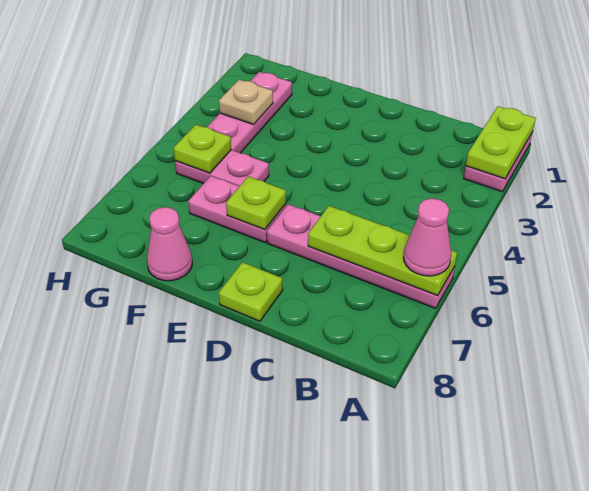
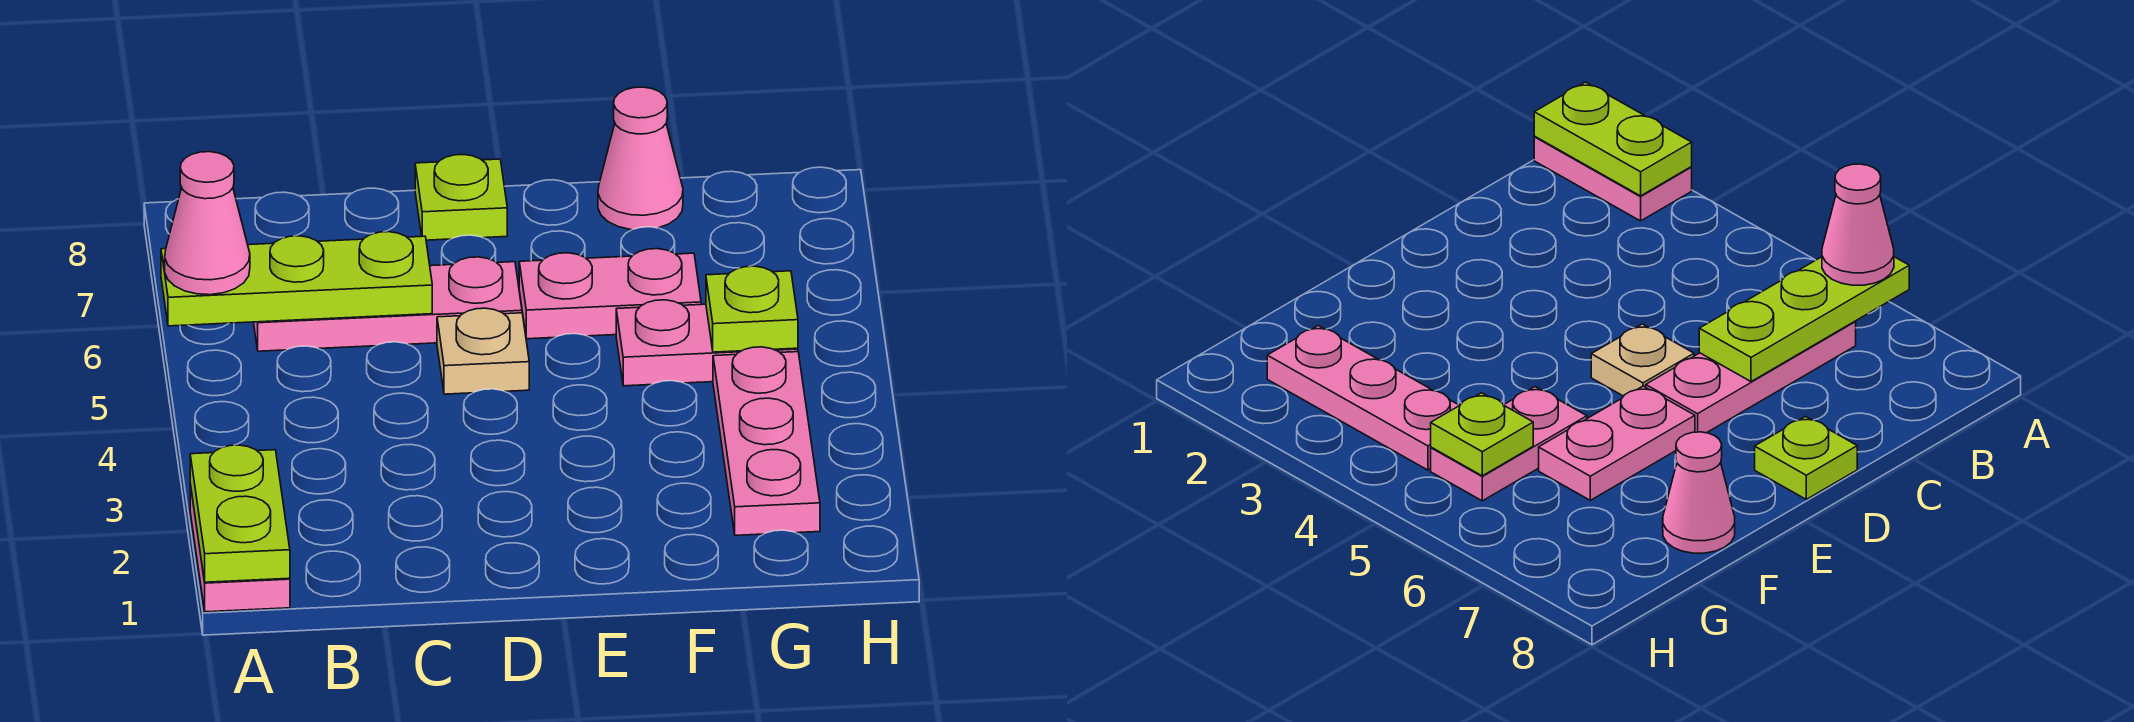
pink plate A6:D6 level 1 -> pink plate B6:D6 level 1
lime plate E6 level 2 -> none
tan plate G3 level 2 -> tan plate D5 level 1

